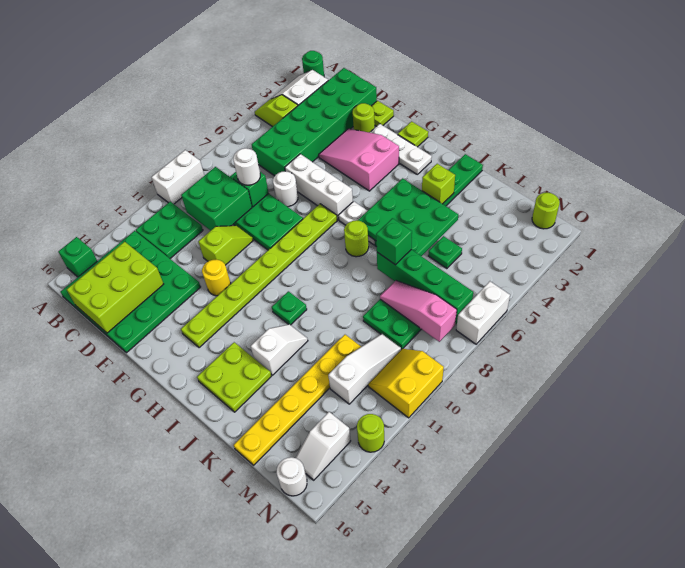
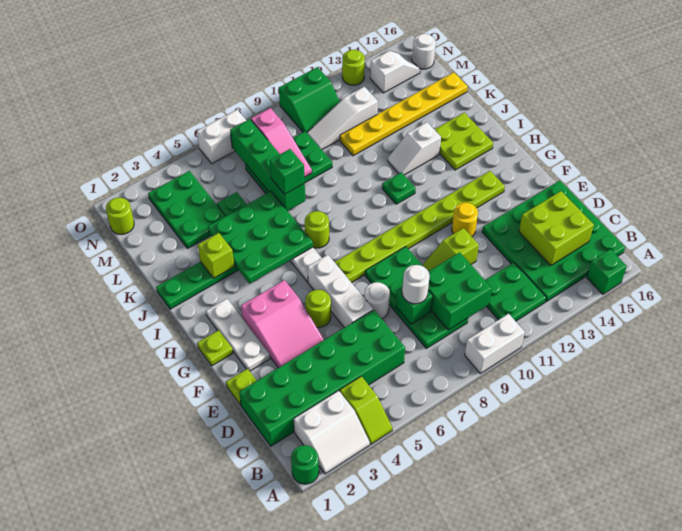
lime brick C14:D16 level 2 -> lime brick C14:D15 level 2
lime round brick E2 level 1 -> lime round brick F5 level 1
none -> green plate L3:N4 level 1
yellow slope N10:O11 level 1 top O -> green slope N10:O11 level 1 top O

